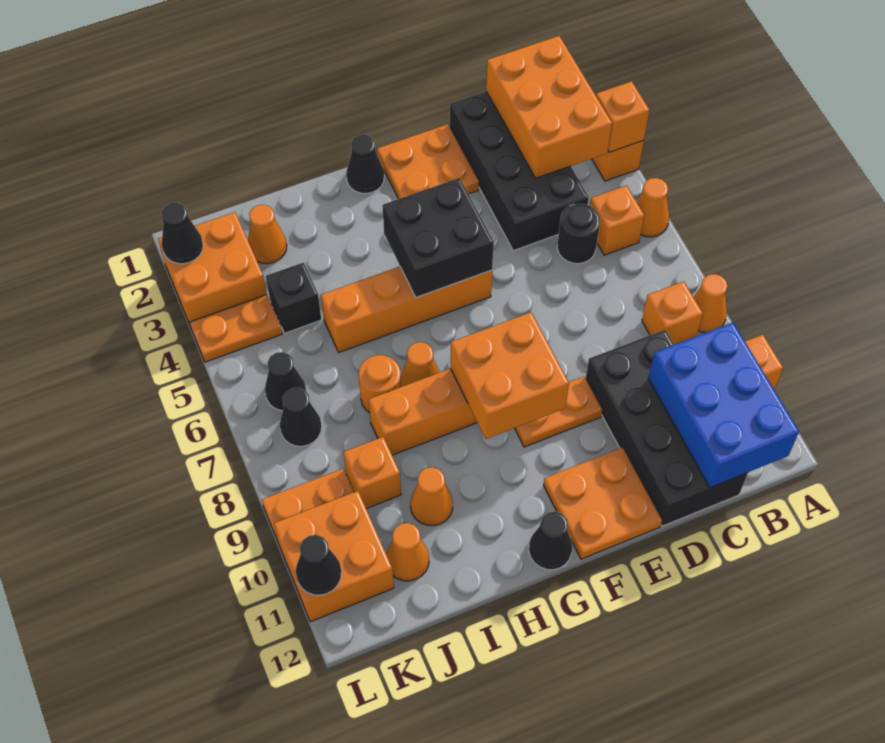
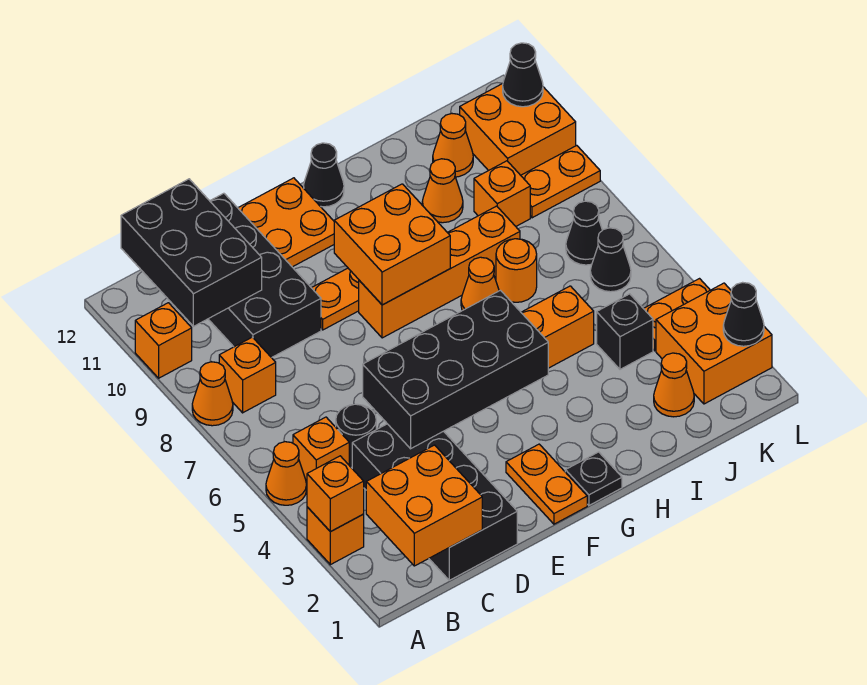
orange brick B1:C3 level 2 -> orange brick B1:C2 level 2
blue brick B10:C12 level 2 -> black brick B10:C12 level 2
orange plate E1:F2 level 1 -> orange plate F1:F2 level 1
black brick F4:G5 level 2 -> black brick D4:G5 level 2
black cone G1 level 1 -> black plate G1 level 1

